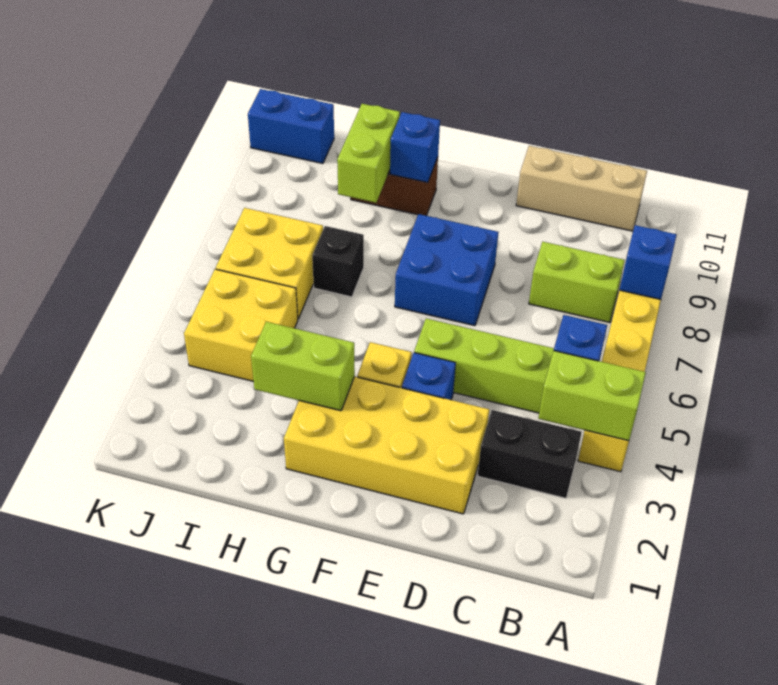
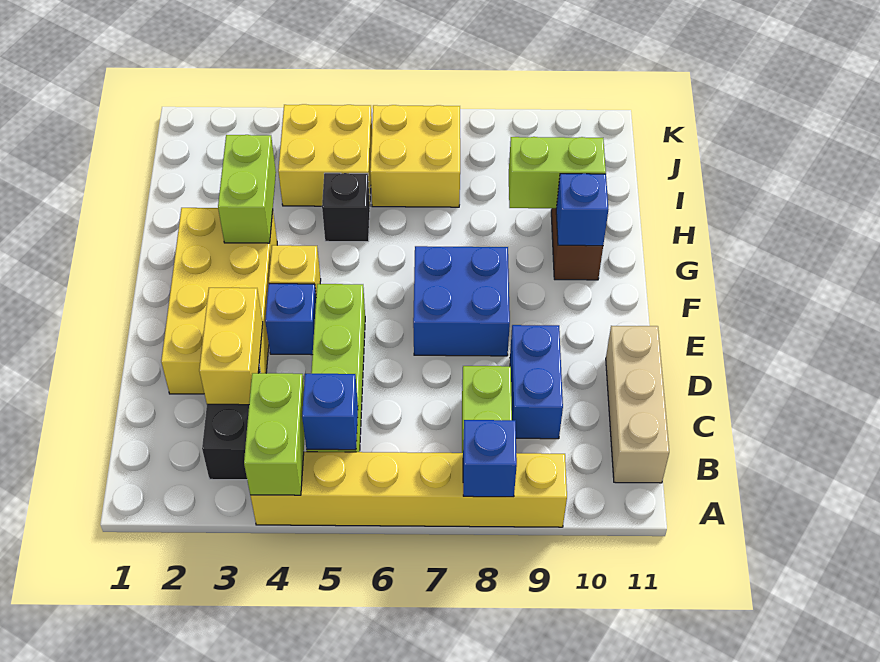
none -> yellow brick C3:D3 level 2
black brick H7 level 1 -> black brick H5 level 1
blue brick J11:K11 level 1 -> blue brick C9:D9 level 1

